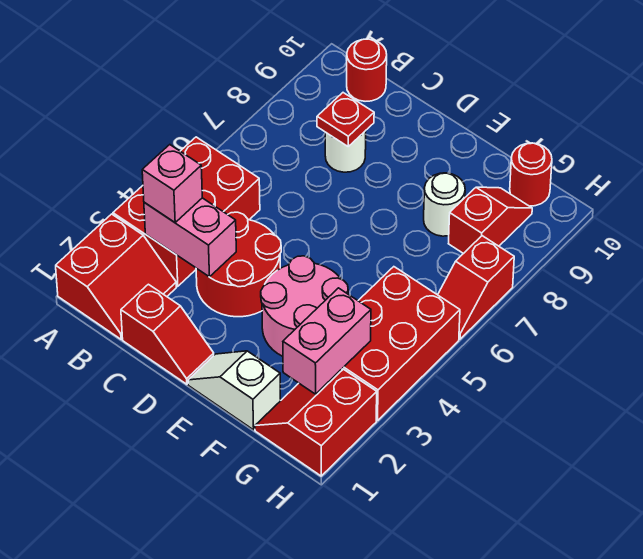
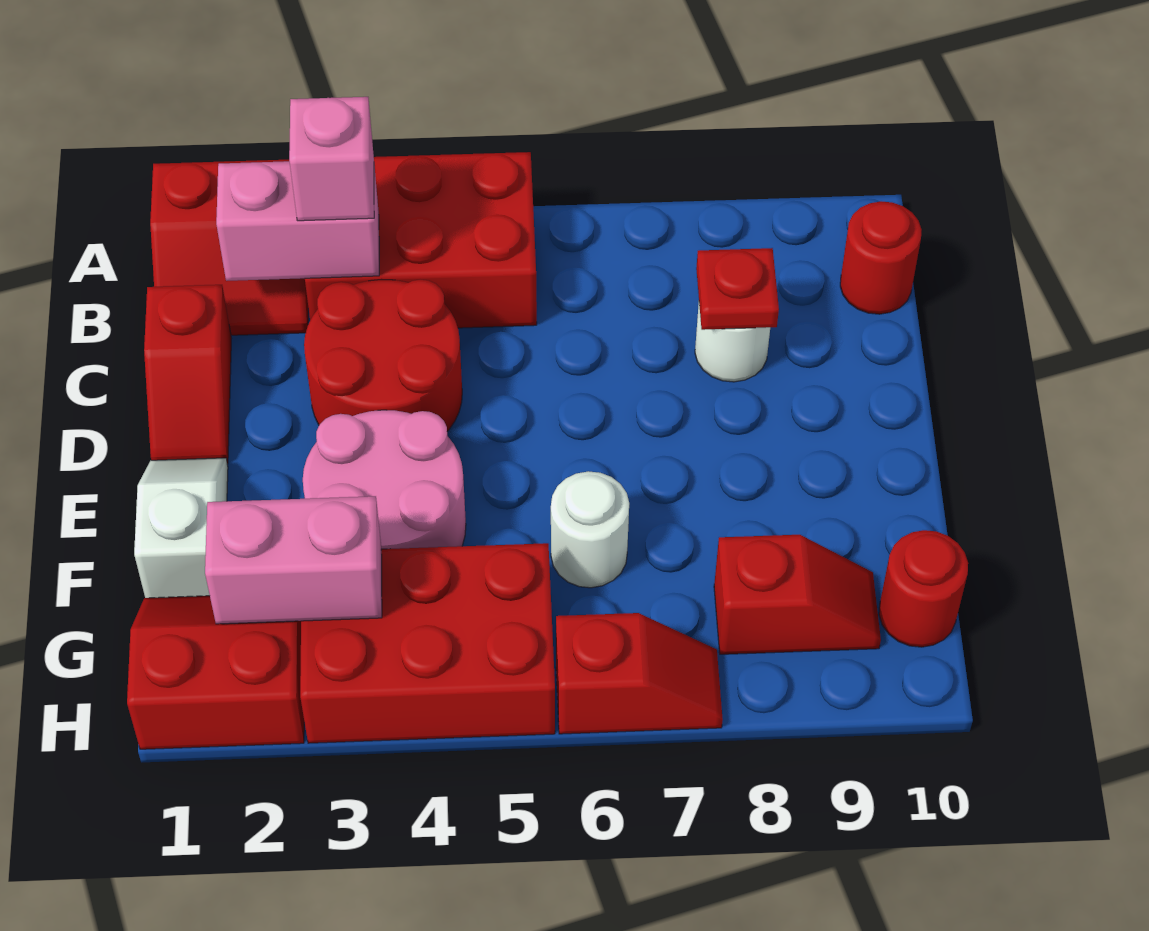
pink brick B3:C3 level 2 -> pink brick B2:B3 level 2
white round brick F8 level 1 -> white round brick F6 level 1
red slope H6:H7 level 1 top 7 -> red slope H6:H7 level 1 top 6

